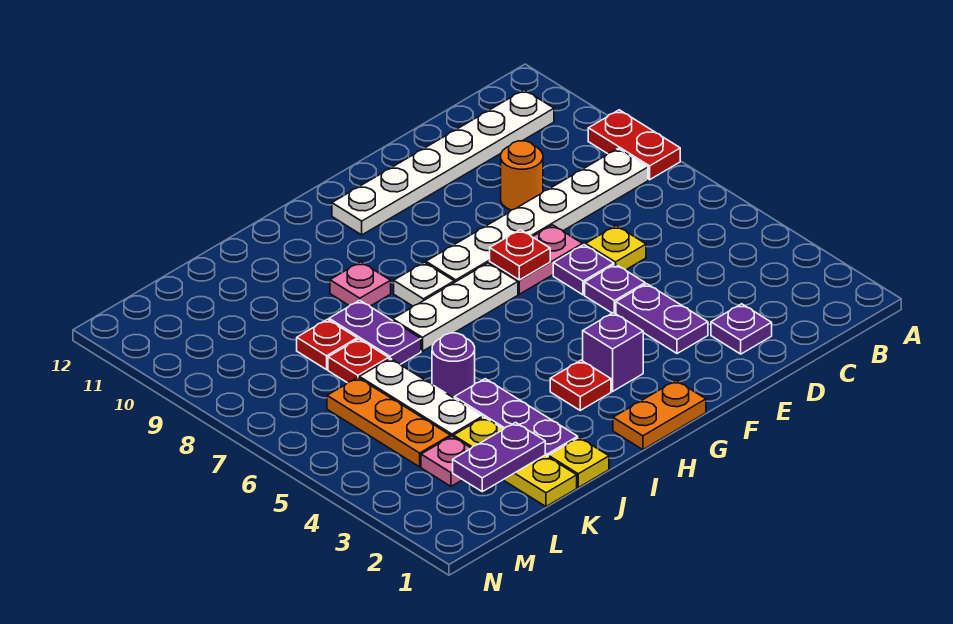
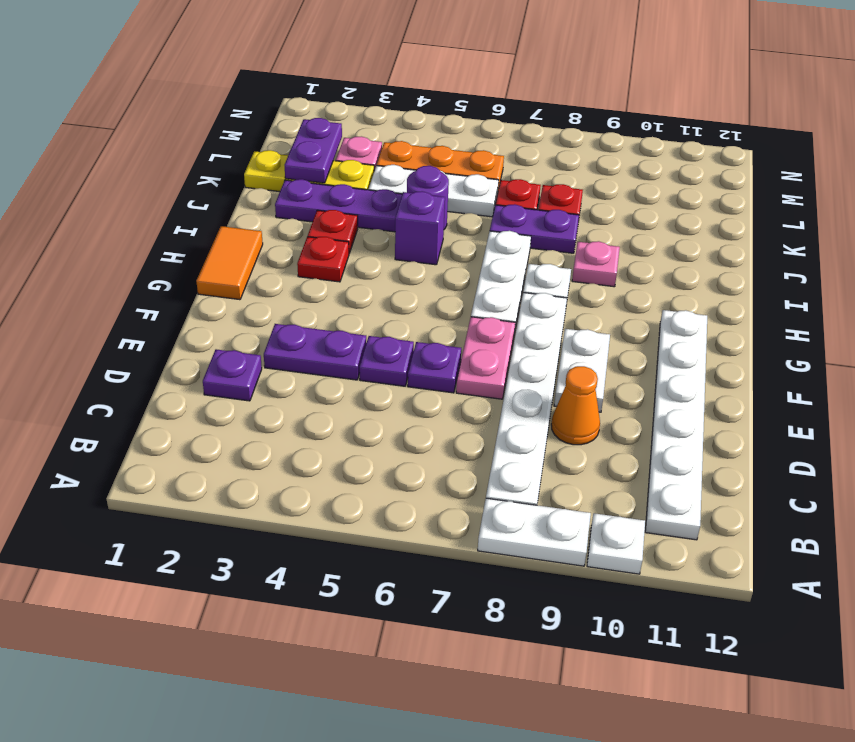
red plate A8:A9 level 1 -> white plate A8:A9 level 1
none -> white plate A10 level 1
yellow plate D6 level 1 -> none
orange round brick D9 level 1 -> orange cone D9 level 1
none -> white plate E9:F9 level 1
red plate F7 level 2 -> red plate I3 level 1
orange plate G1:H1 level 1 -> orange tile G1:H1 level 1
purple brick G3 level 1 -> purple brick I5 level 1
yellow plate J1 level 1 -> none

